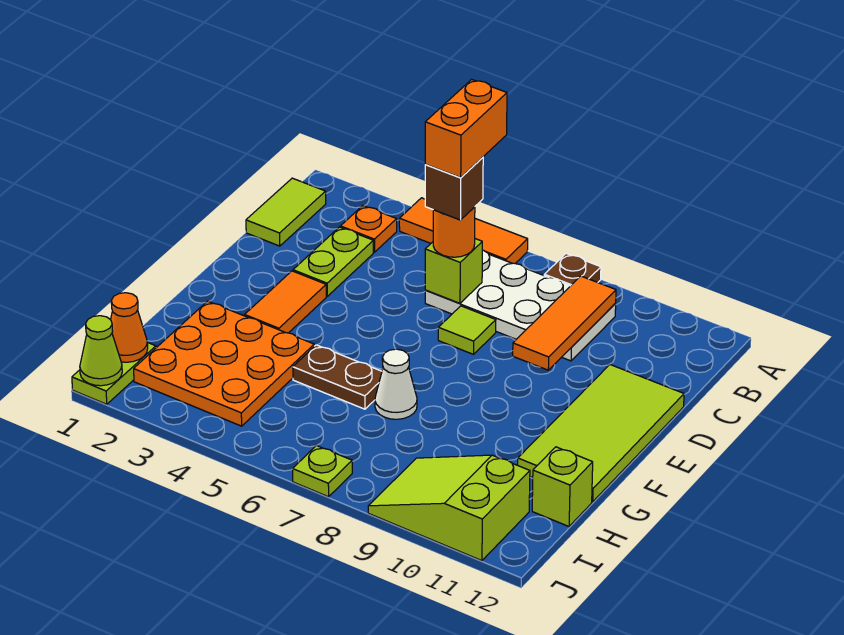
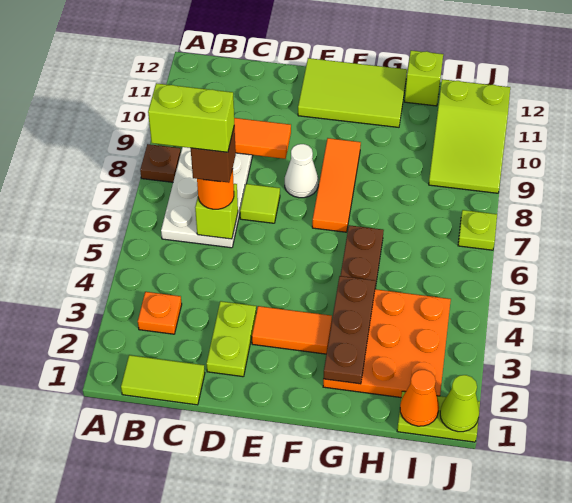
orange tile A4:A6 level 1 -> orange tile F7:F9 level 1
orange brick B6:C6 level 5 -> lime brick B6:C6 level 5
lime plate C3:D3 level 1 -> lime plate D2:D3 level 1
lime tile D11:G12 level 1 -> lime tile E11:G12 level 1
none -> brown plate G2:G4 level 2
white cone G7 level 1 -> white cone E8 level 1

